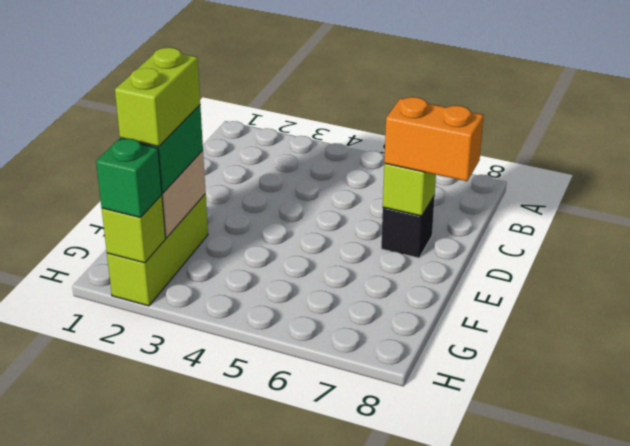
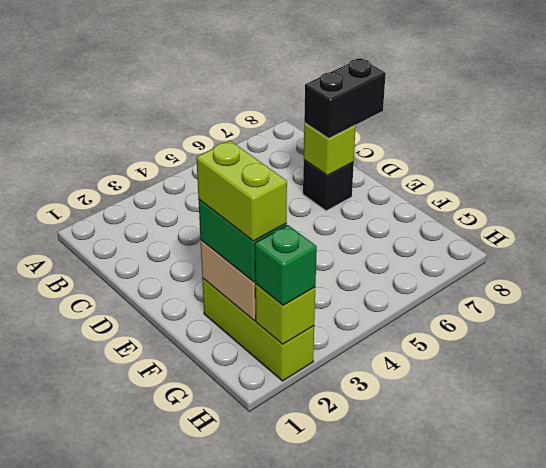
orange brick D7:D8 level 3 -> black brick D7:D8 level 3

